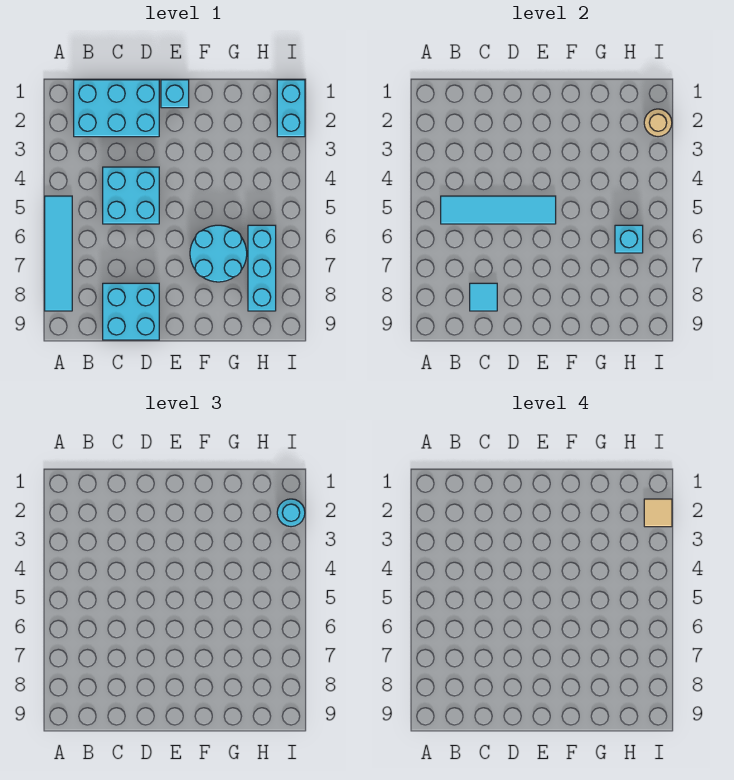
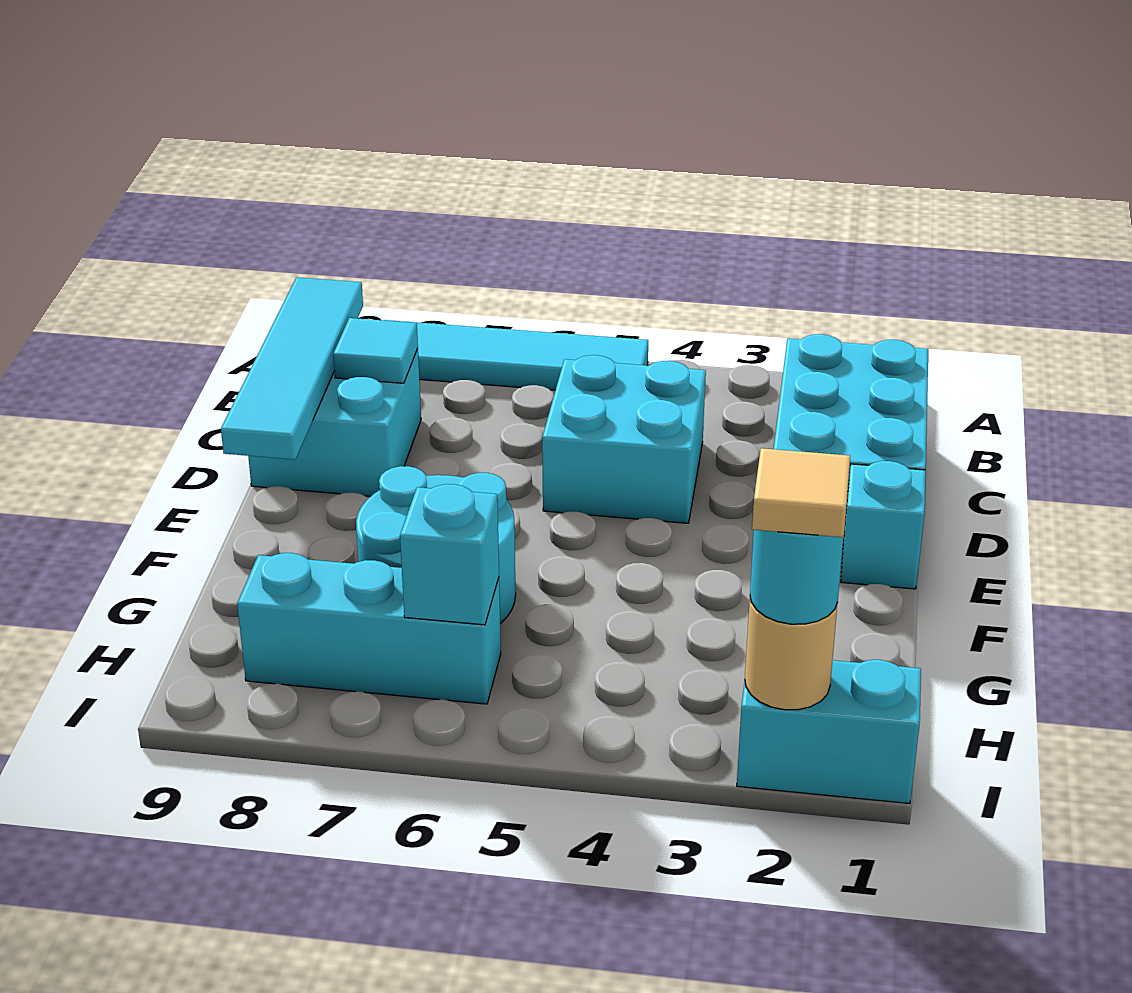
cyan tile B5:E5 level 2 -> cyan tile B9:E9 level 2

